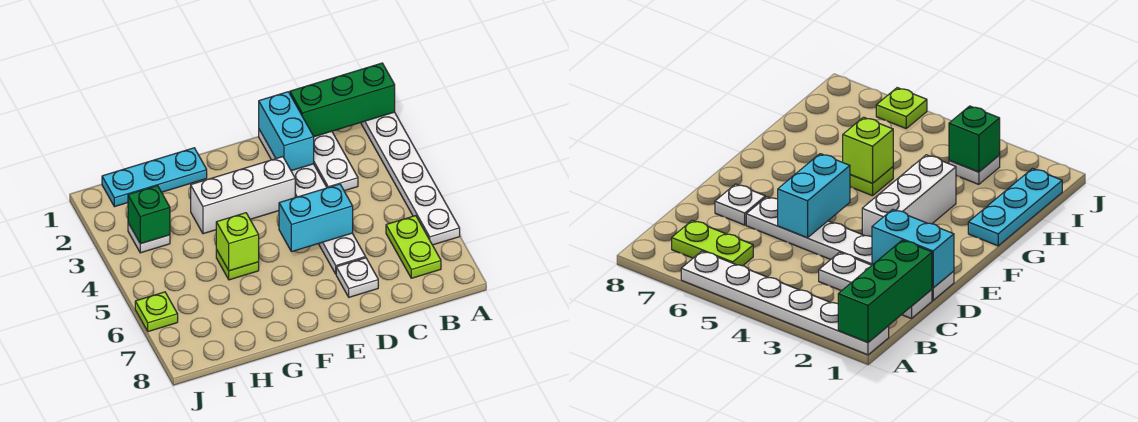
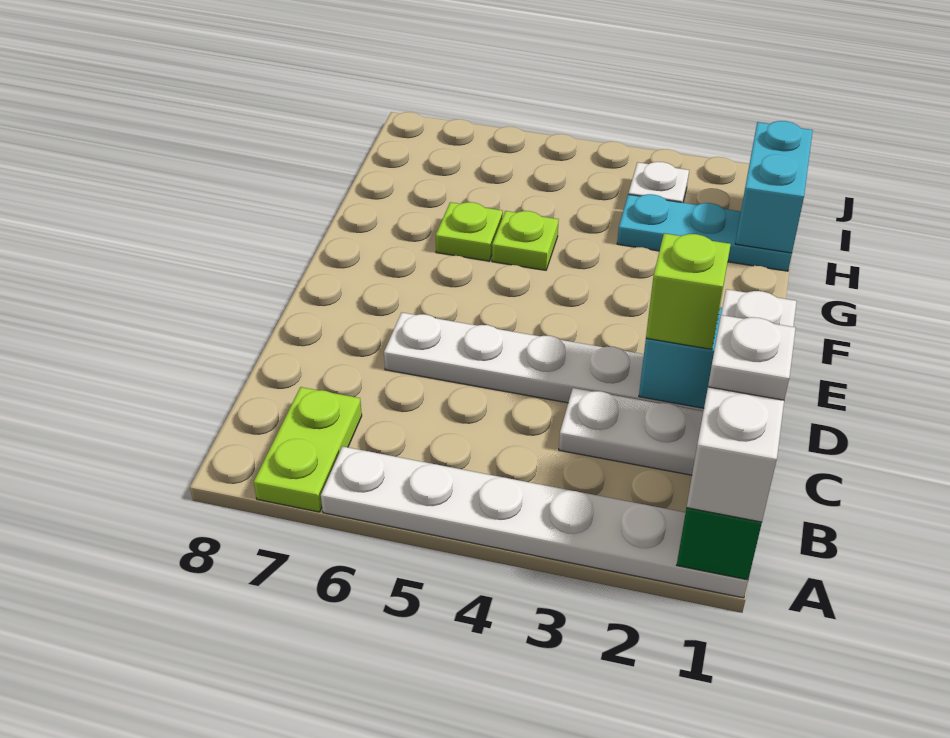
lime plate B6:B7 level 1 -> lime plate A7:B7 level 1
cyan brick D5:E5 level 2 -> cyan brick H1:I1 level 2
white plate D7 level 1 -> white plate B1 level 4
white brick E3:G3 level 1 -> white brick A1:C1 level 3
cyan plate G1:I1 level 1 -> cyan plate H1:H3 level 1
lime brick G5 level 2 -> lime brick D2 level 3
green brick I3 level 2 -> none
lime plate J6 level 1 -> lime plate G6 level 1

